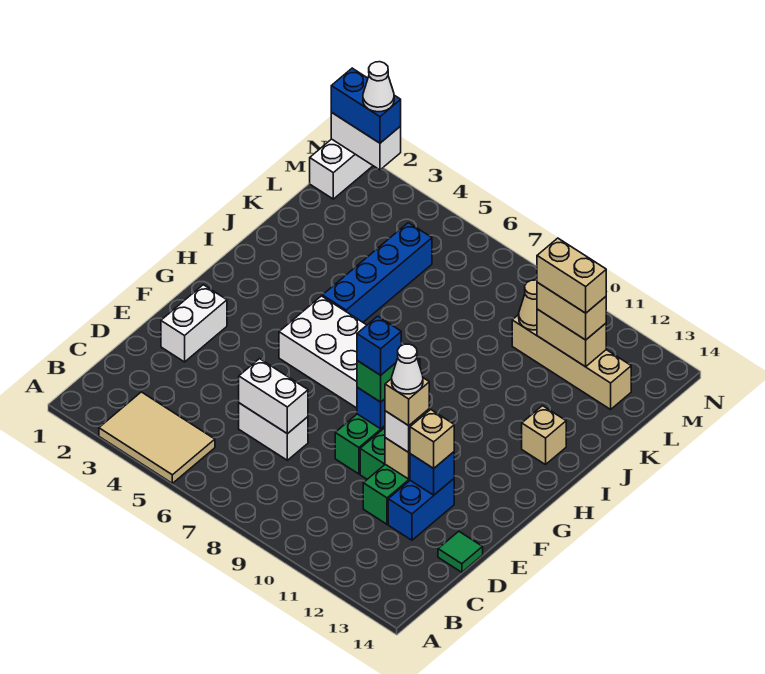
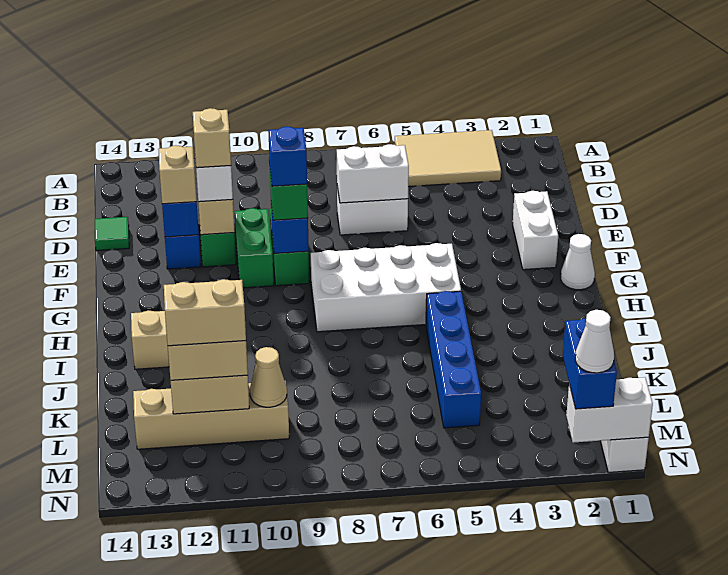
white cone E11 level 5 -> white cone G1 level 1
blue brick N1:N2 level 3 -> blue brick M2:N2 level 3

